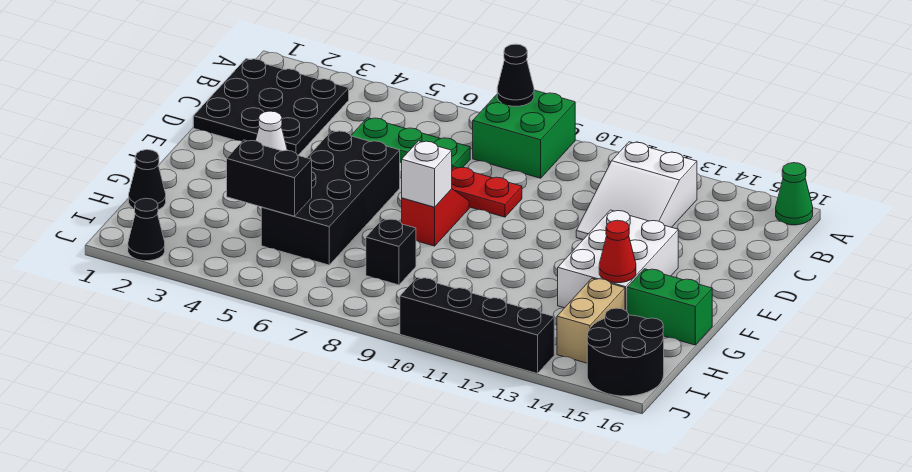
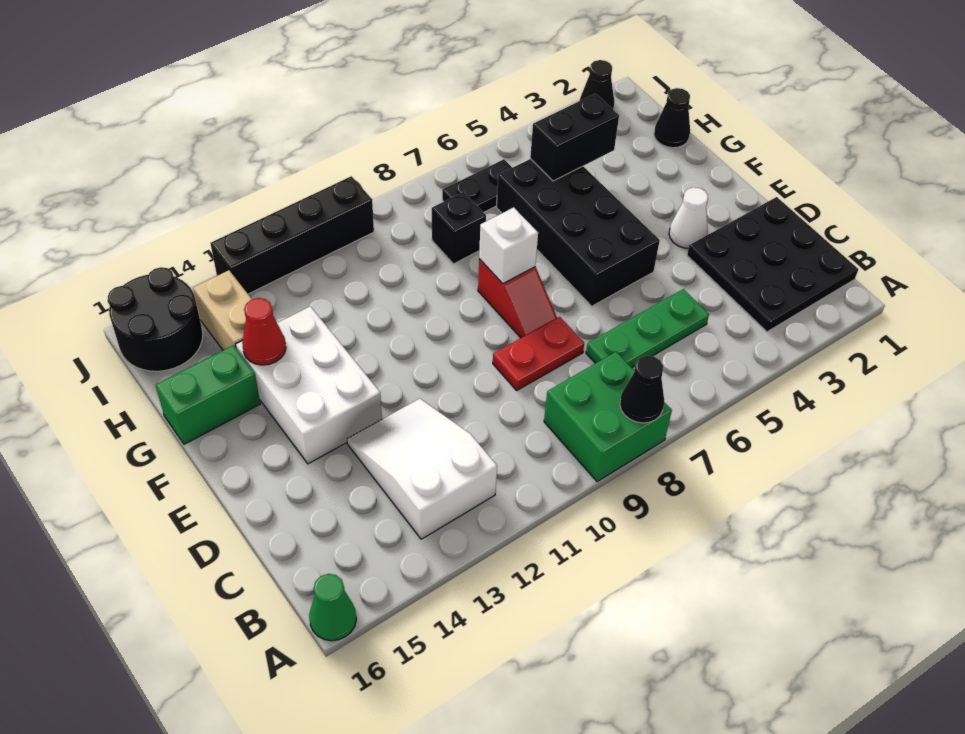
none -> black plate I6:I7 level 1

